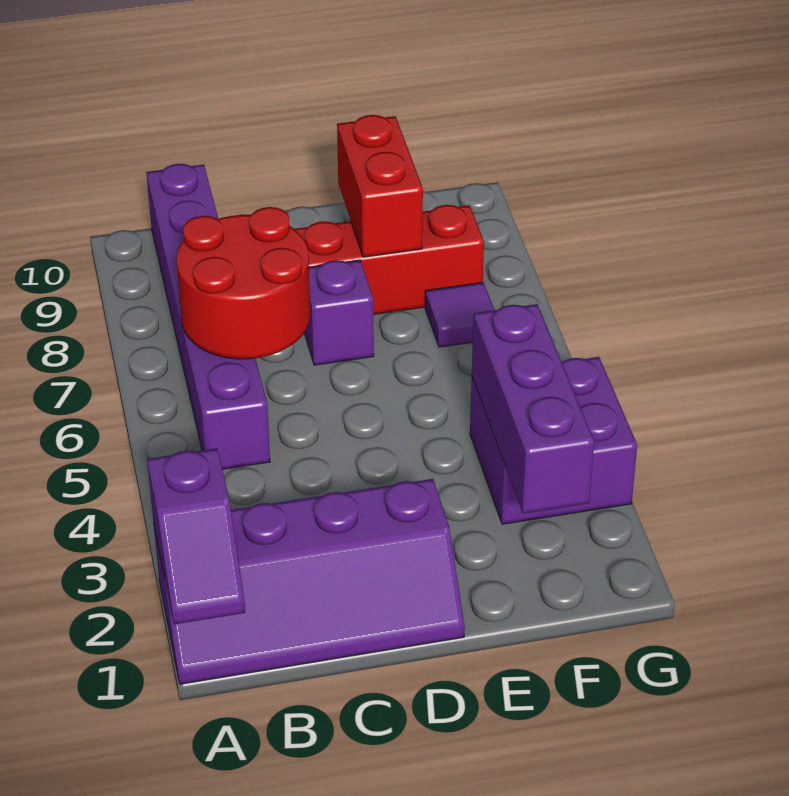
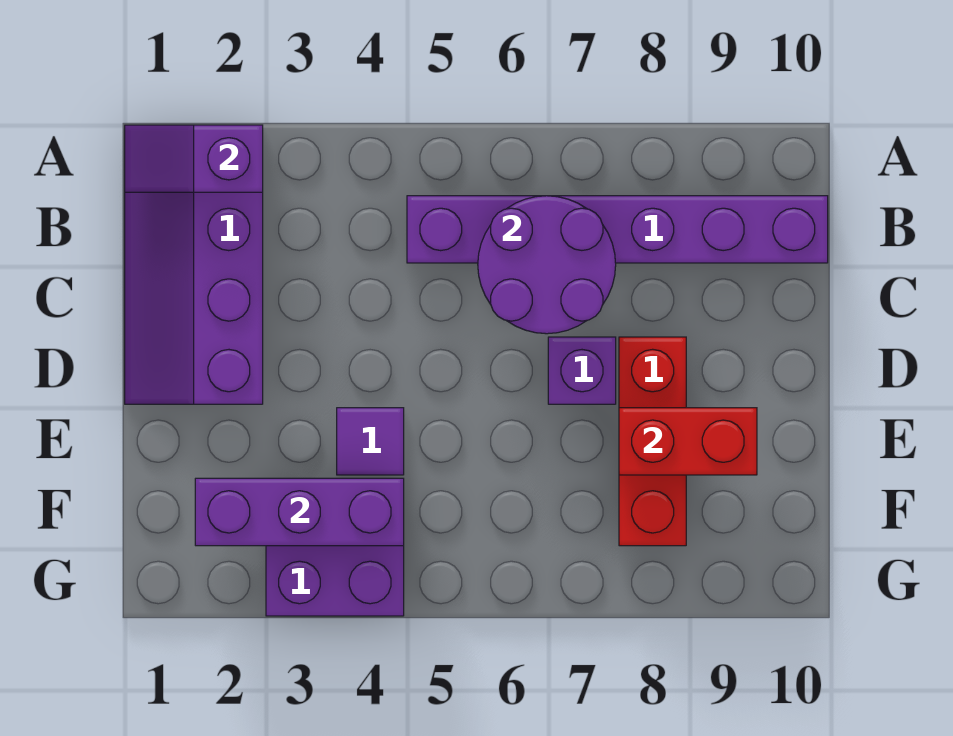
red round brick B6:C7 level 2 -> purple round brick B6:C7 level 2
purple tile F7 level 1 -> purple tile E4 level 1

